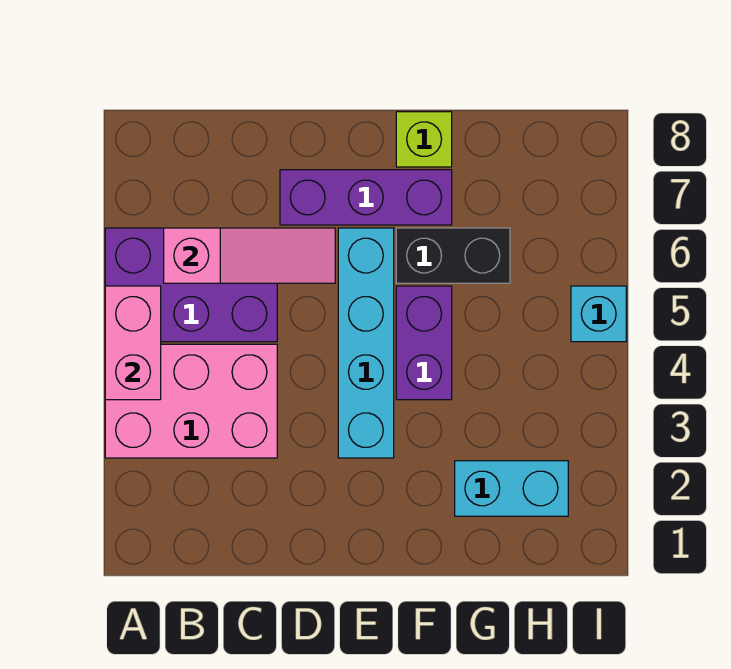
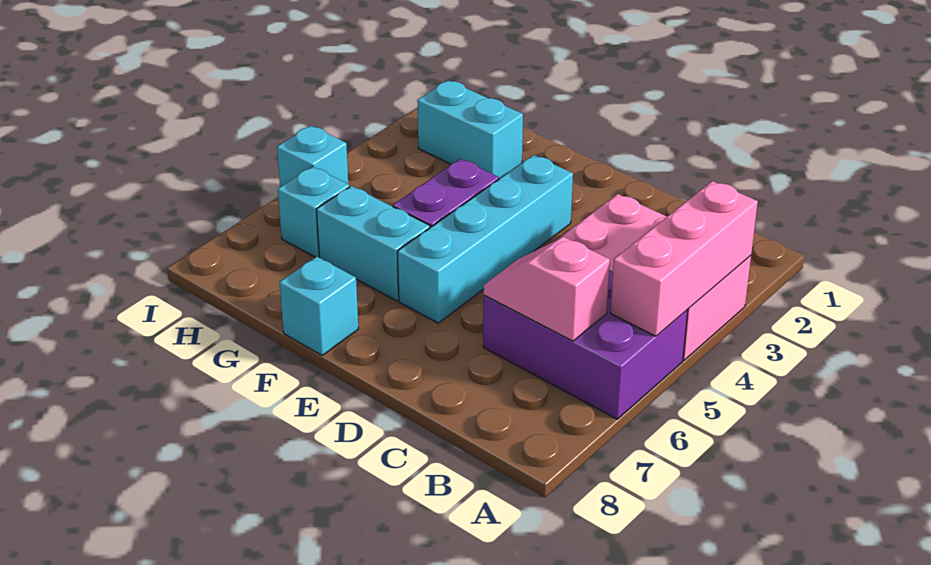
pink brick A4:A5 level 2 -> pink brick A3:A5 level 2
pink slope B6:D6 level 2 top B -> pink slope B6:C6 level 2 top B
purple brick D7:F7 level 1 -> none
black brick F6:G6 level 1 -> cyan brick F6:G6 level 1
lime brick F8 level 1 -> cyan brick F8 level 1
none -> cyan brick H6 level 1

